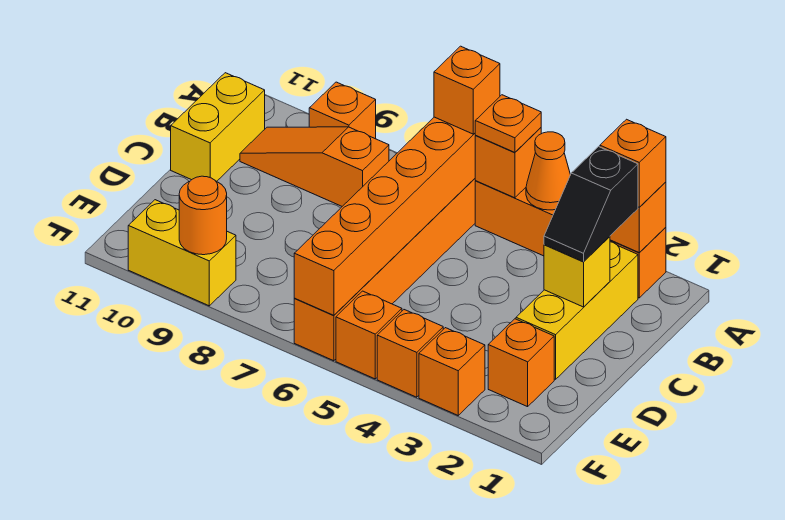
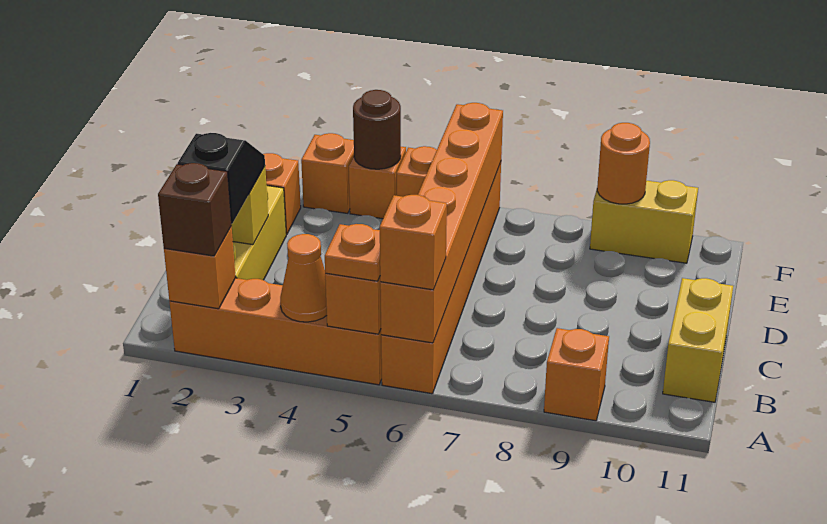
orange brick A2 level 3 -> brown brick A2 level 3
orange slope B8:B10 level 1 top 8 -> none
none -> brown round brick F4 level 2

